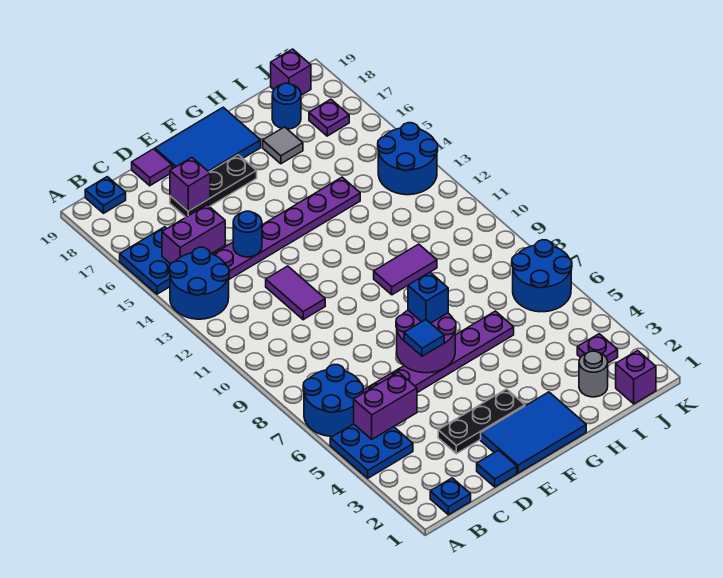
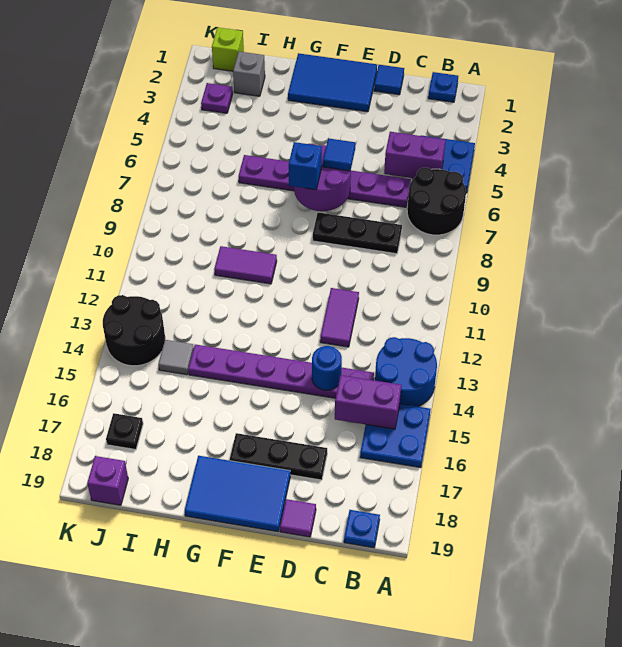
blue round brick A6:B7 level 1 -> black round brick A6:B7 level 1
black plate D3:F3 level 1 -> black plate C8:E8 level 1
purple brick D17 level 2 -> none
grey tile H17 level 1 -> grey tile I14 level 1
grey round brick I2 level 1 -> grey brick I2 level 1
blue round brick I18 level 1 -> none
purple brick J1 level 1 -> lime brick J1 level 1
blue round brick J6:K7 level 1 -> none
blue round brick J13:K14 level 1 -> black round brick J13:K14 level 1
purple plate J17 level 1 -> black plate J17 level 1

